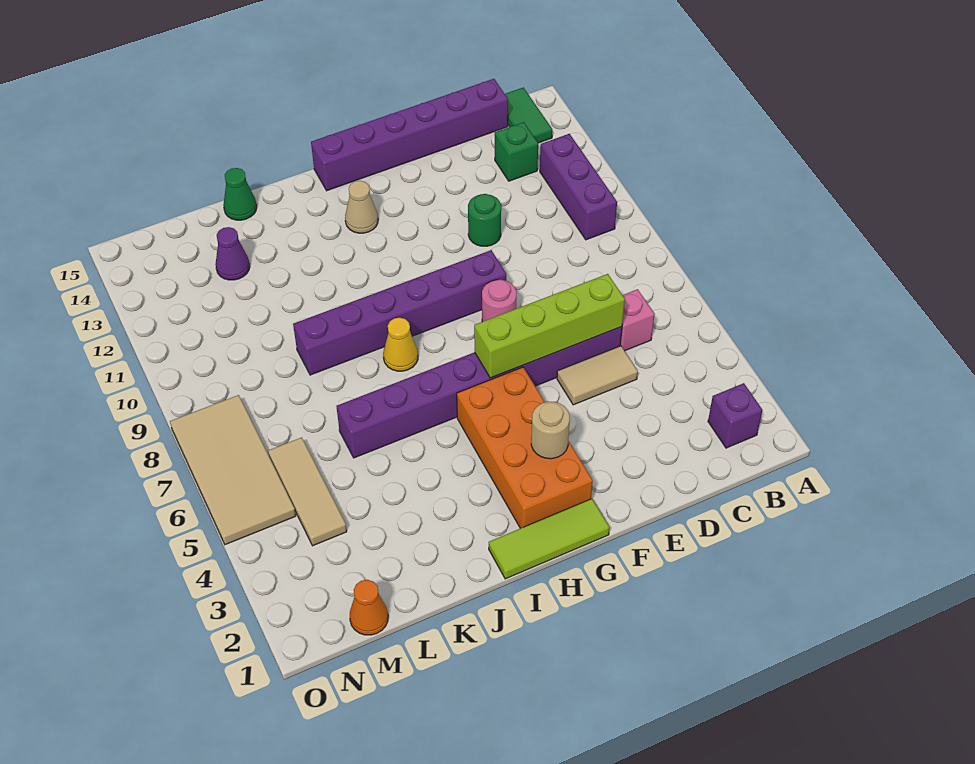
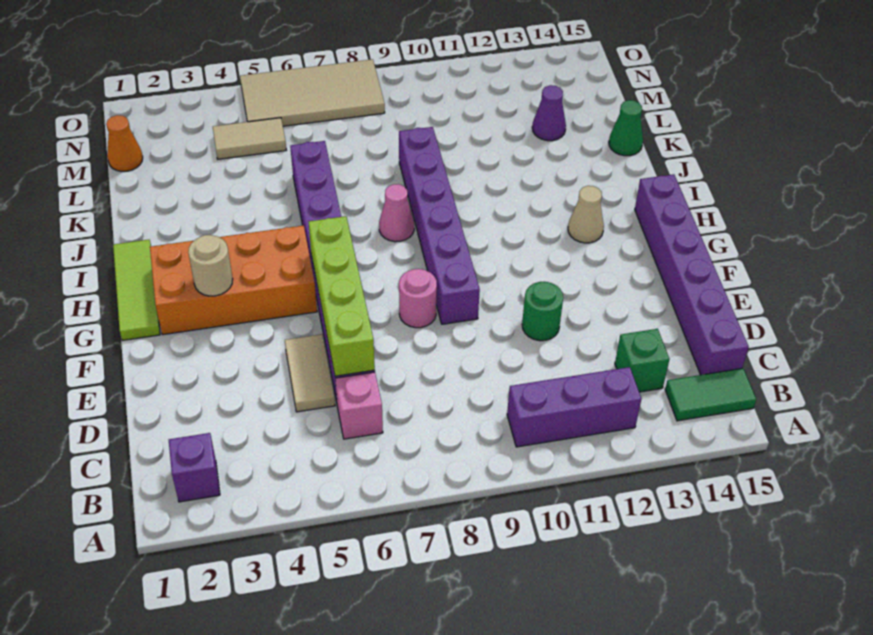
yellow cone I8 level 1 -> pink cone I8 level 1
tan tile M4:M6 level 1 -> tan tile M4:M5 level 1

